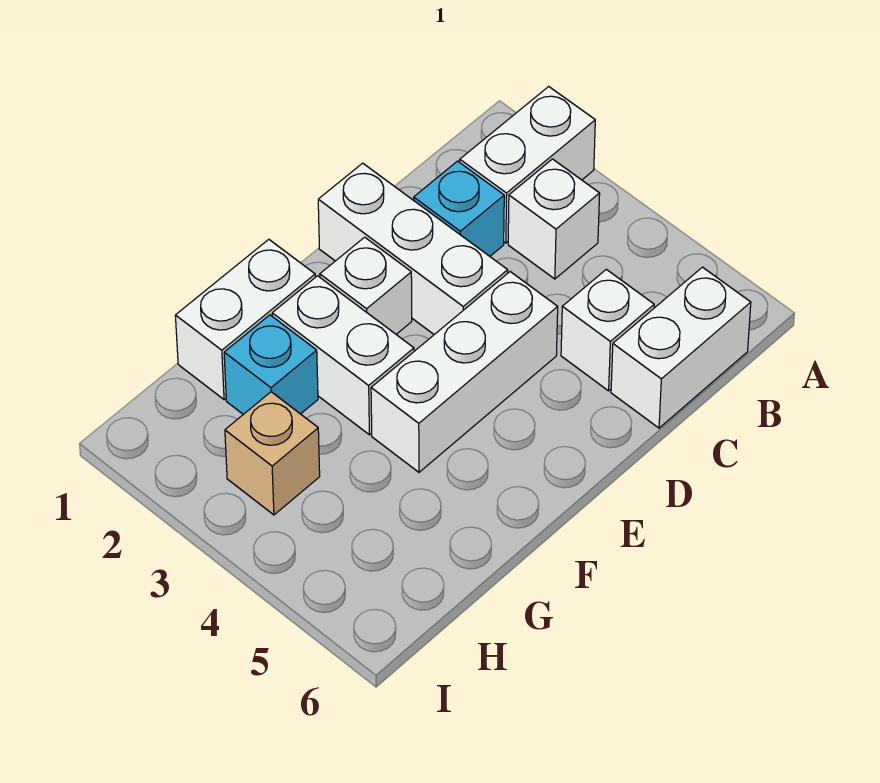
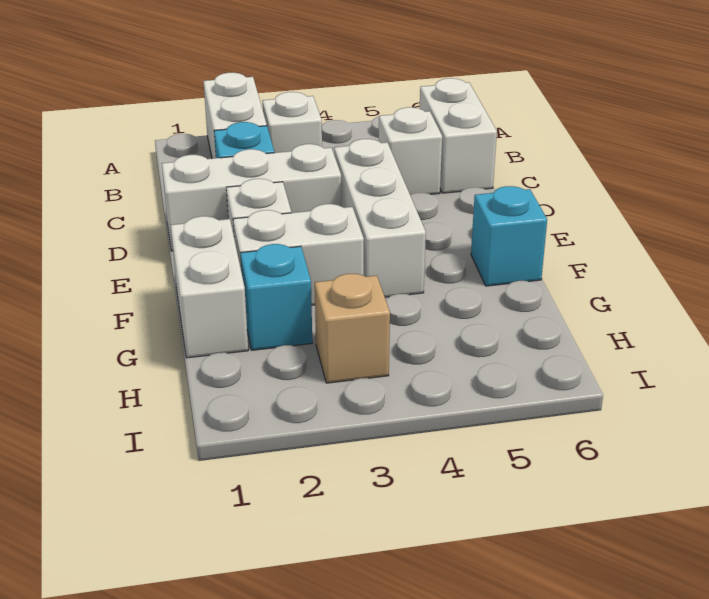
none -> cyan brick F6 level 1

